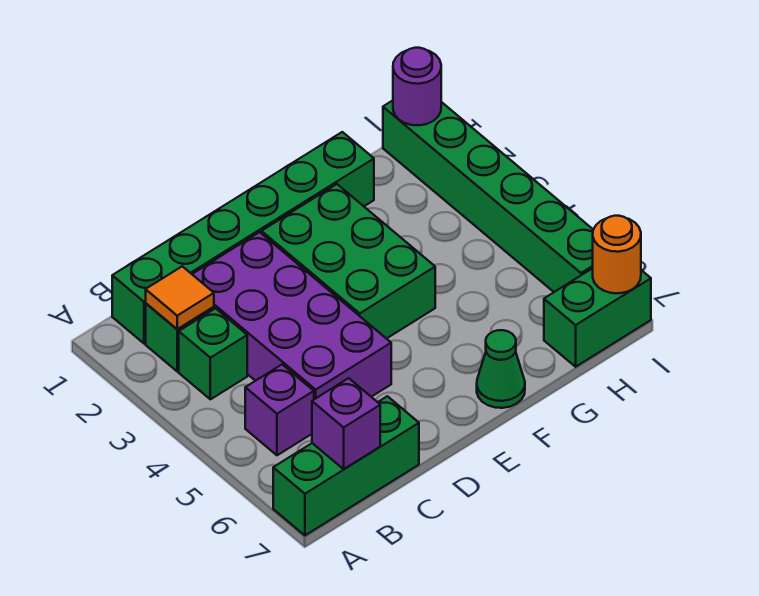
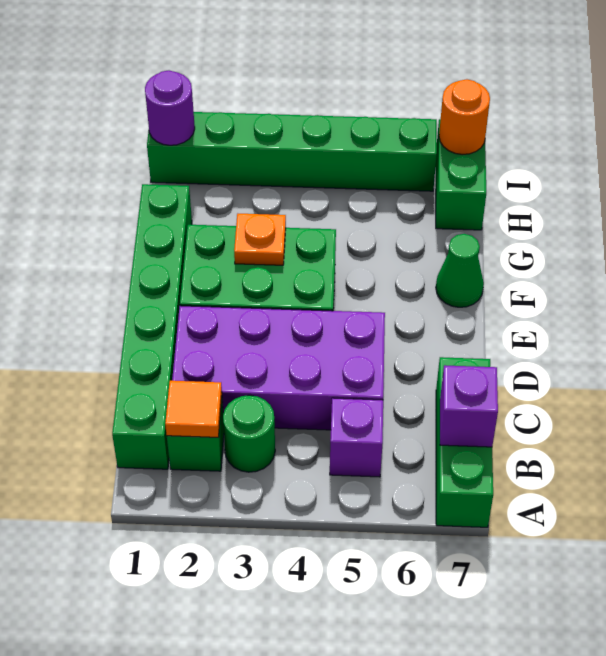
green brick B3 level 1 -> green round brick B3 level 1
none -> orange plate F3 level 2

